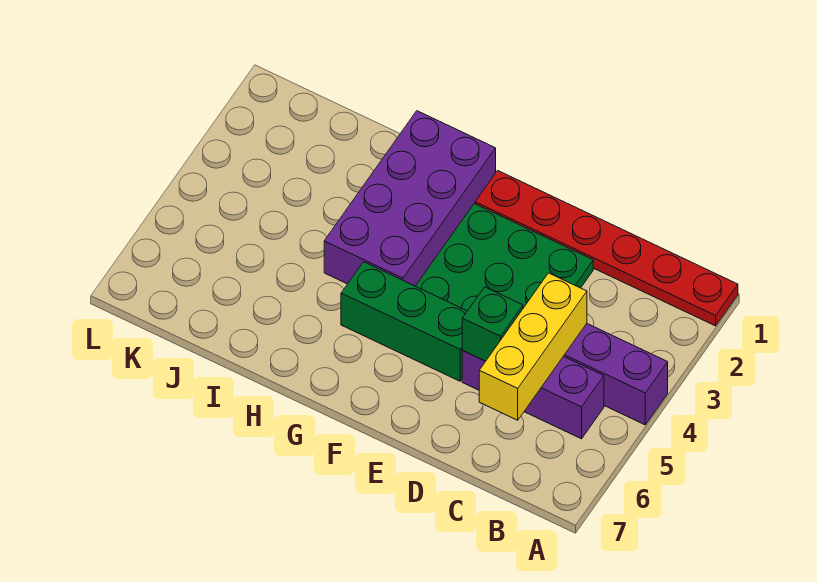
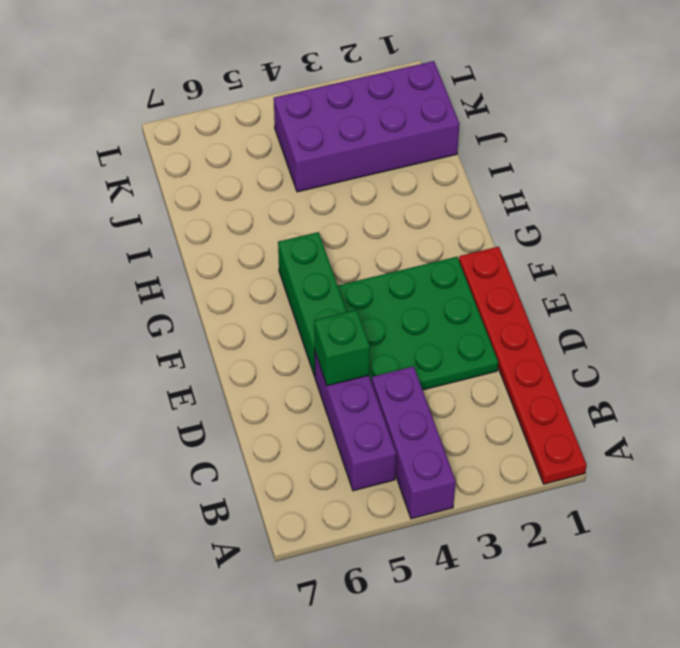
yellow brick C4:C6 level 2 -> none
purple brick G1:H4 level 1 -> purple brick J1:K4 level 1

